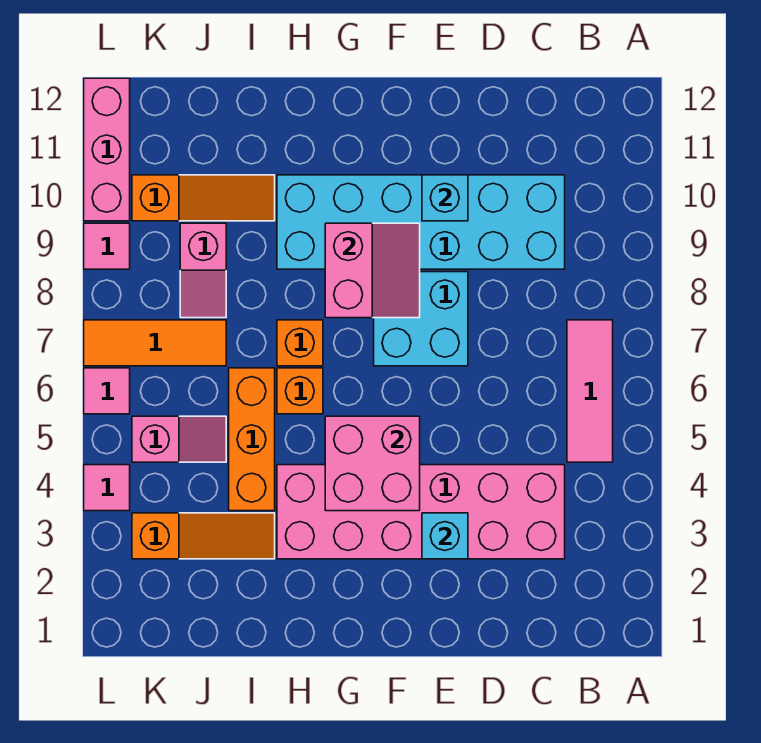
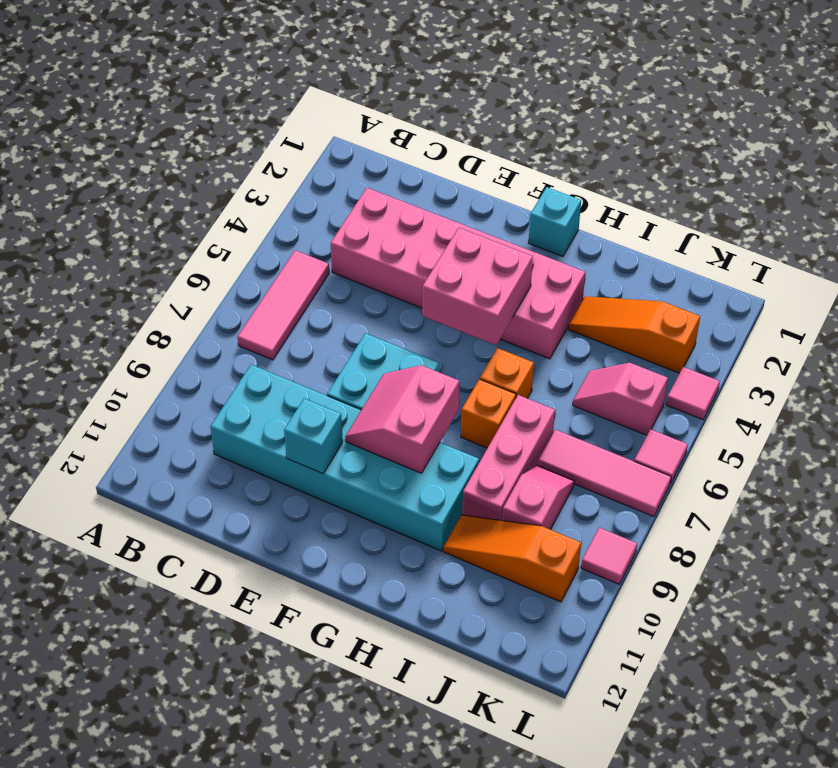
cyan brick E3 level 2 -> cyan brick G1 level 1
orange brick I4:I6 level 1 -> none
orange tile J7:L7 level 1 -> pink tile J7:L7 level 1
pink brick L10:L12 level 1 -> pink brick I7:I9 level 1

